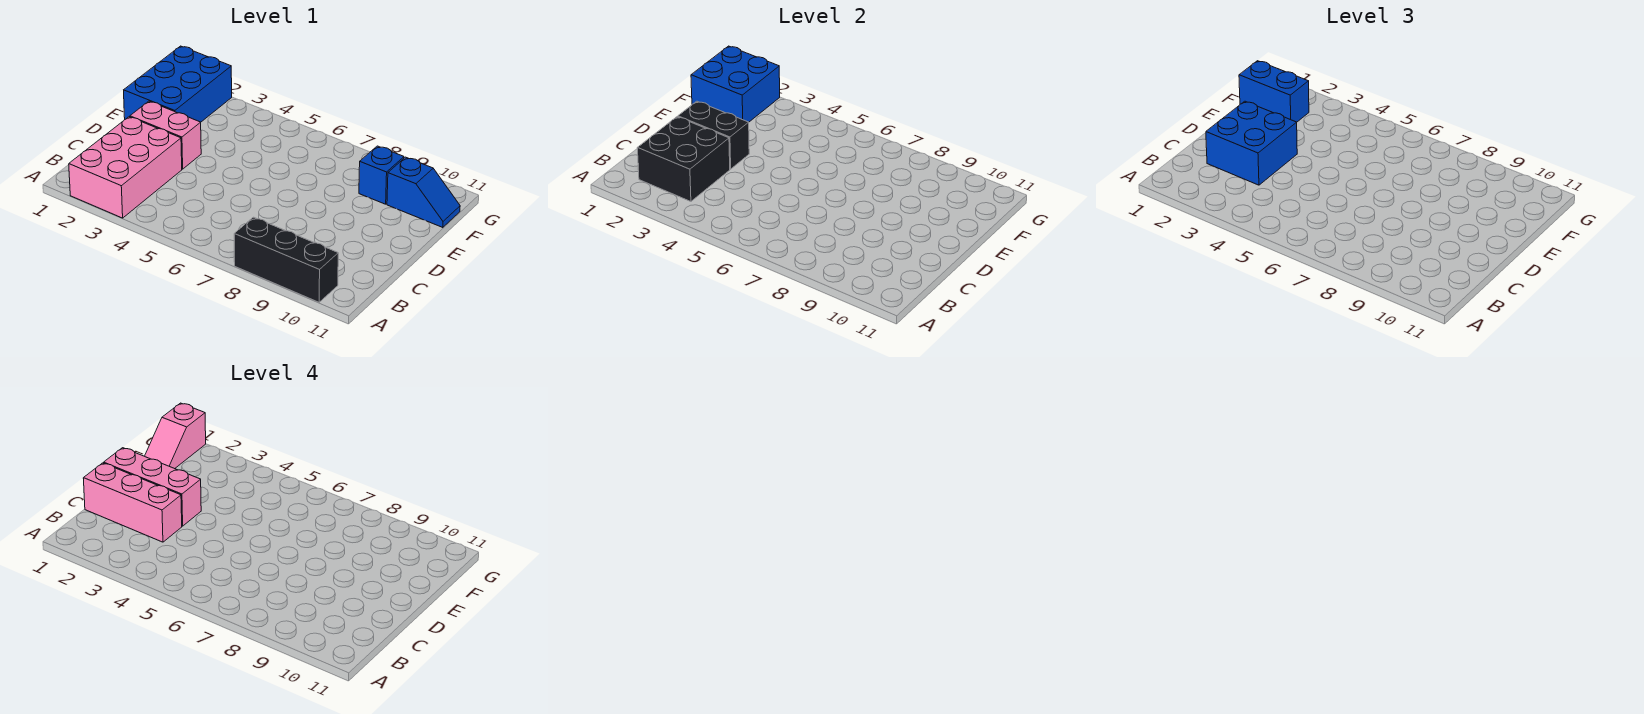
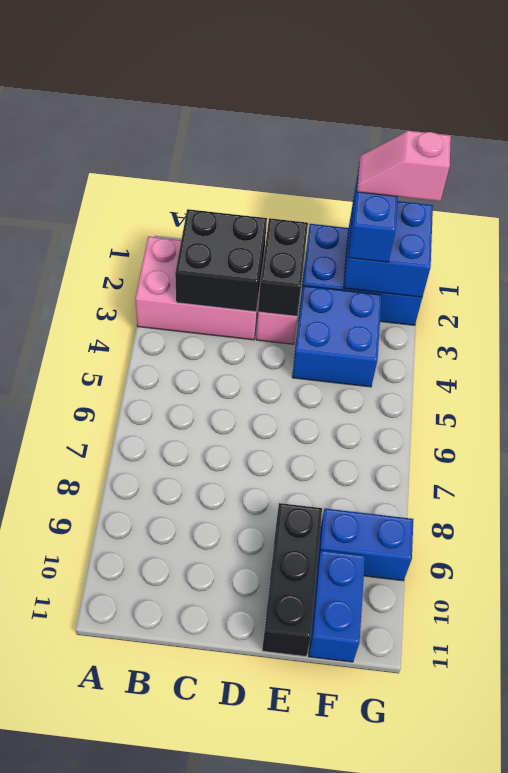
black brick A8:A10 level 1 -> black brick E9:E11 level 1
pink brick C1:C3 level 4 -> none
blue brick C2:D3 level 3 -> blue brick E3:F4 level 1
pink brick D1:D3 level 4 -> none
blue brick F9 level 1 -> blue brick F9:G9 level 1
blue slope F10:F11 level 1 top 10 -> blue brick F10:F11 level 1

